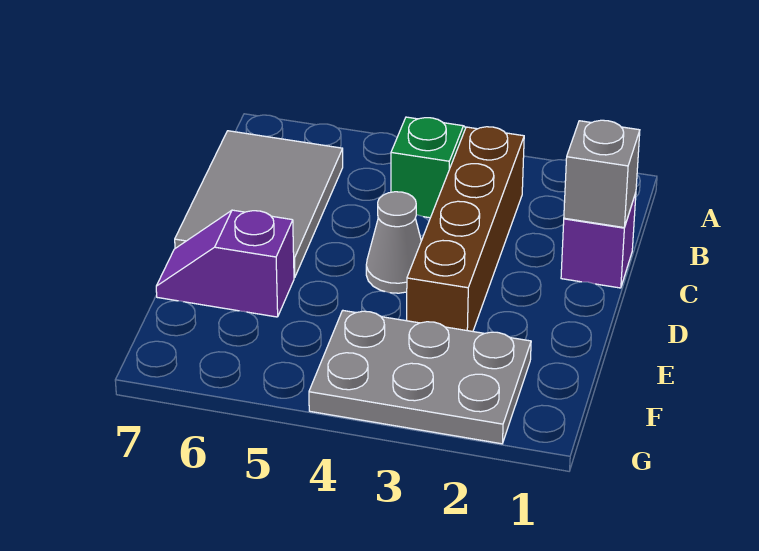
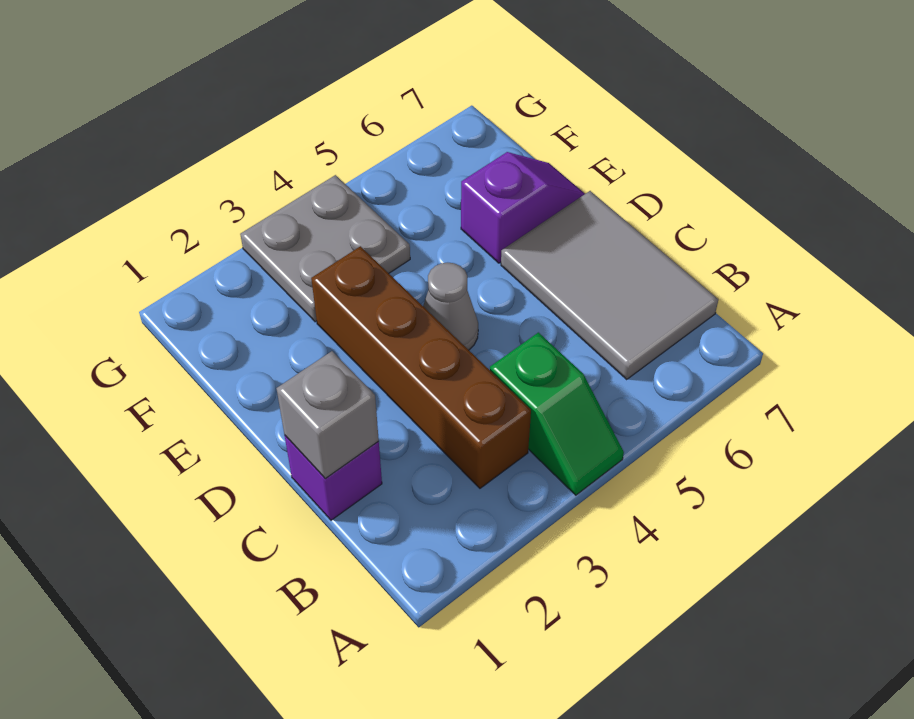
grey plate F2:G4 level 1 -> grey plate F3:G4 level 1

